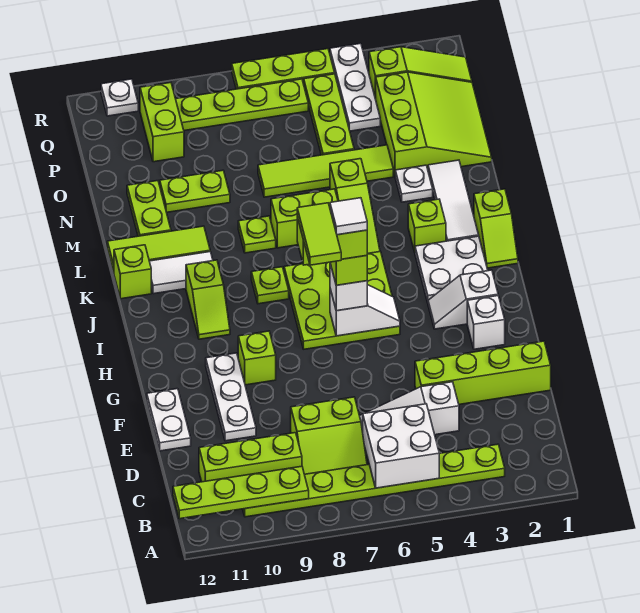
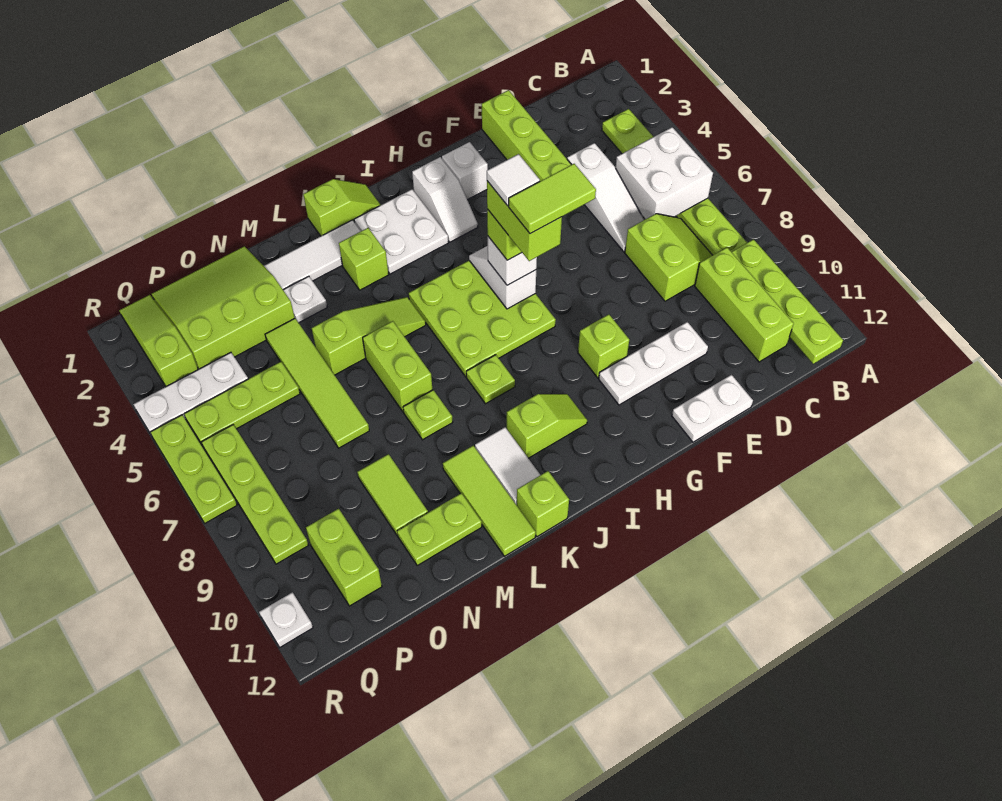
lime plate N9:N10 level 1 -> lime tile N9:N10 level 1
lime brick P10:Q10 level 1 -> lime brick P10:P11 level 1

